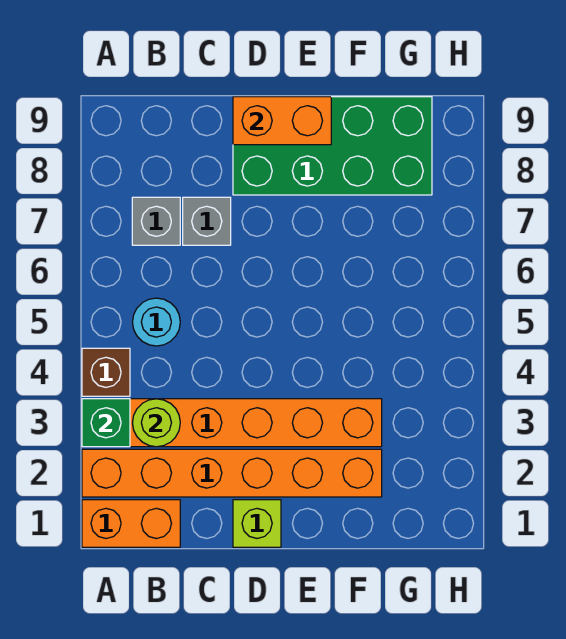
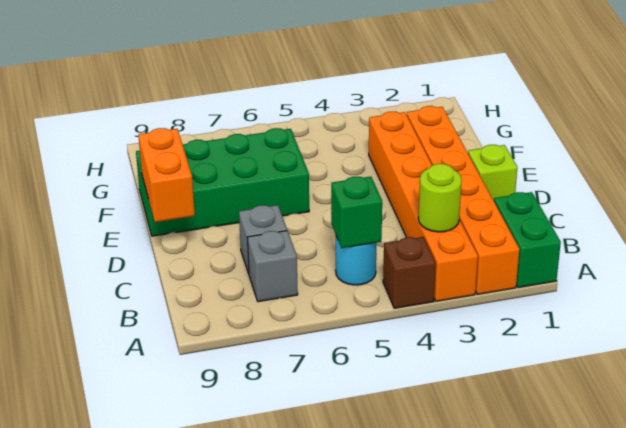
orange brick A1:B1 level 1 -> green brick A1:B1 level 1
green brick A3 level 2 -> green brick B5 level 2
green brick D8:G9 level 1 -> green brick E6:F9 level 1

